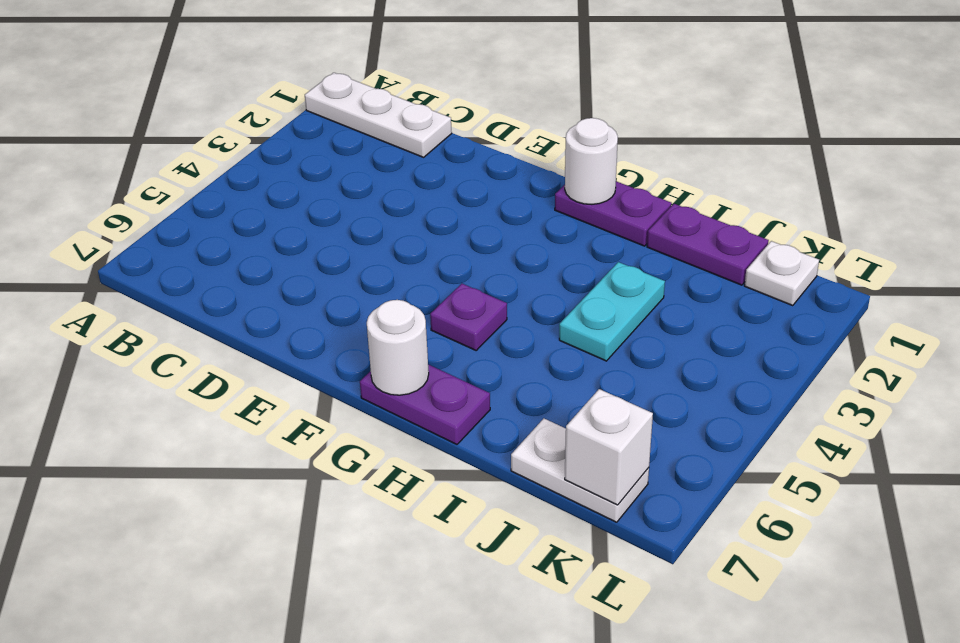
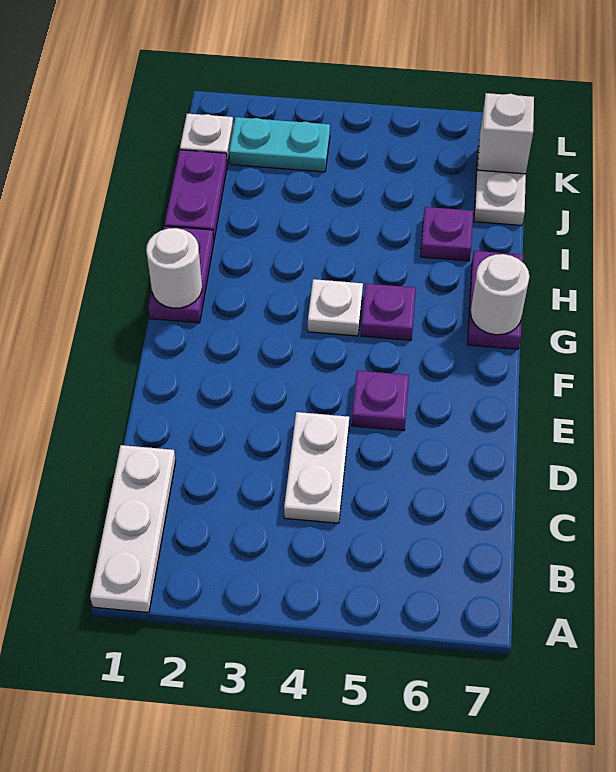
none -> white plate C4:D4 level 1
none -> purple plate E5 level 1
none -> white plate G4 level 1
cyan plate I3:I4 level 1 -> cyan plate K2:K3 level 1
none -> purple plate I6 level 1

